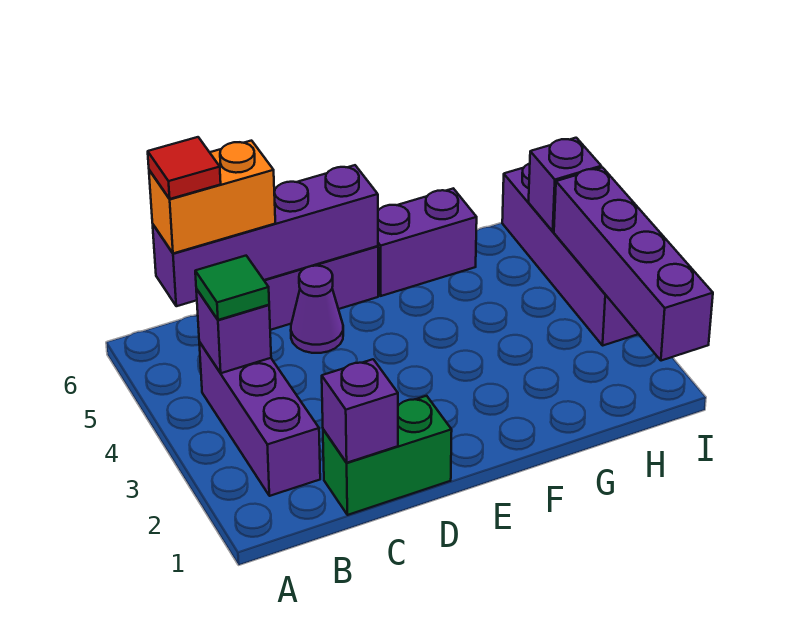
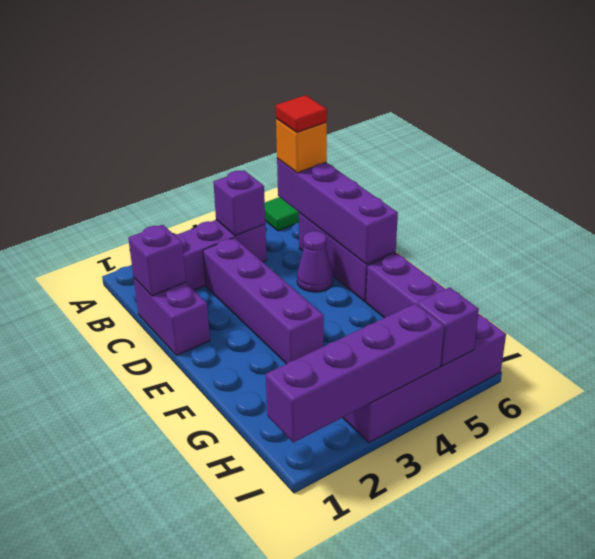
green tile B4 level 3 -> green tile A6 level 1
orange brick B6:C6 level 3 -> orange brick B6 level 3
green brick C1:D1 level 1 -> purple brick C1:D1 level 1
none -> purple brick C3:F3 level 1

